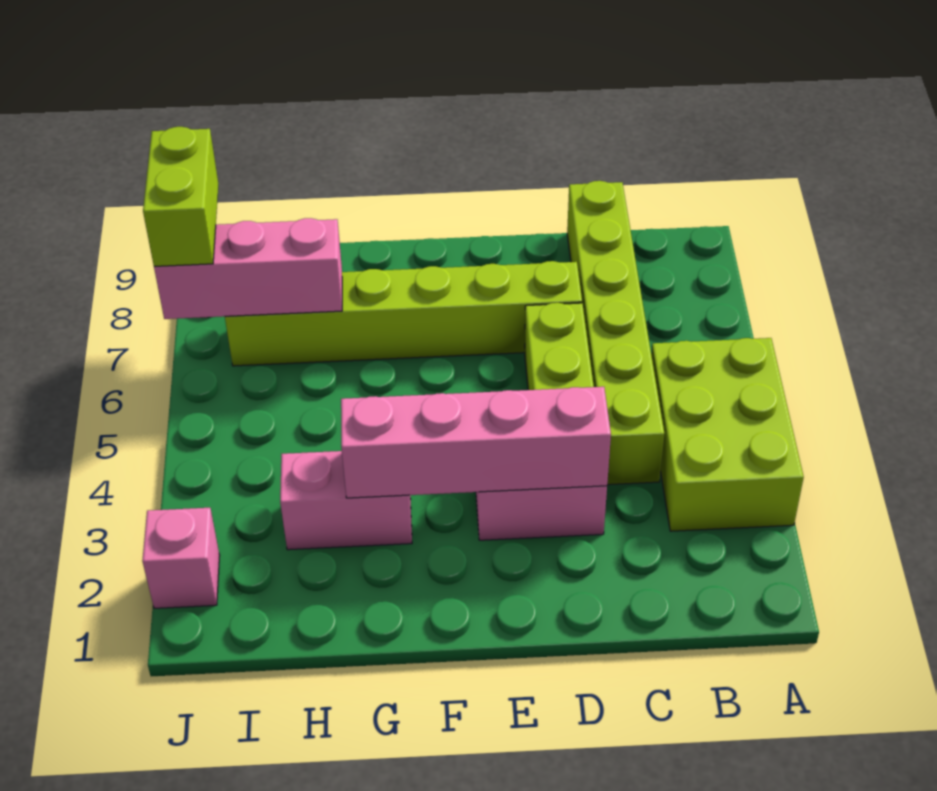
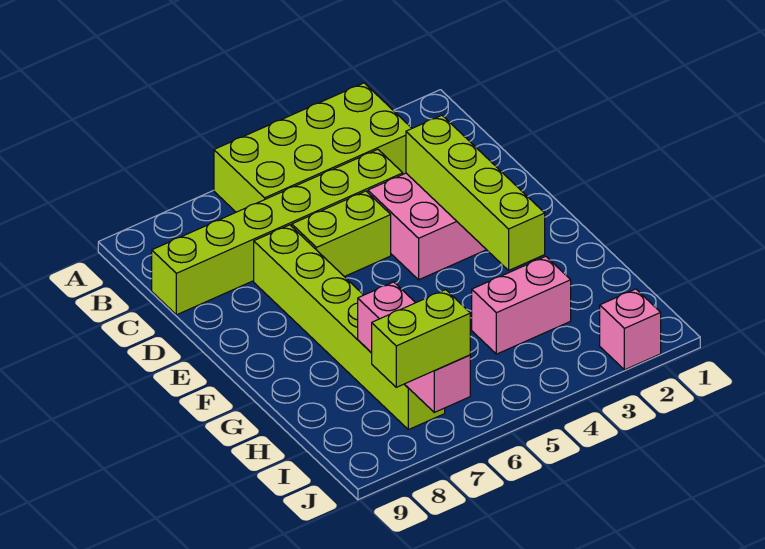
lime brick A3:B5 level 1 -> lime brick A3:B6 level 1
pink brick D3:G3 level 2 -> lime brick D3:G3 level 2
pink brick G3:H3 level 1 -> pink brick H3:H4 level 1

